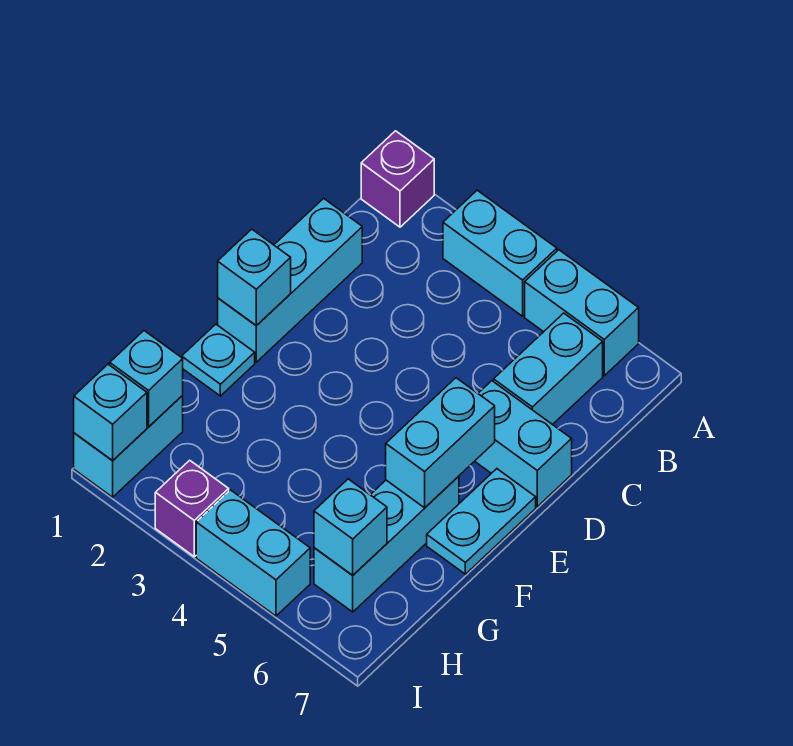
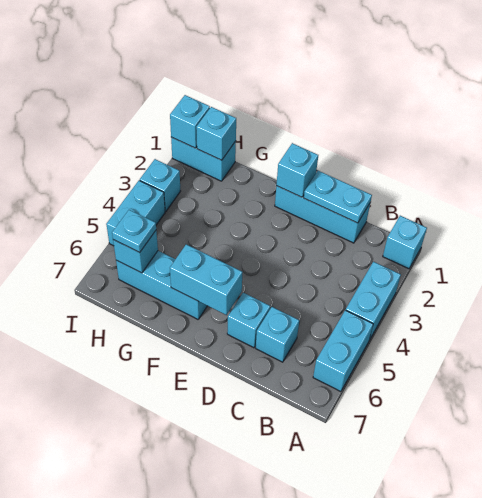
purple brick A1 level 1 -> cyan brick A1 level 1
cyan brick B6:C6 level 1 -> cyan brick C6 level 1
cyan brick D6:D7 level 1 -> cyan brick D6 level 1
cyan plate E7:F7 level 1 -> cyan plate C1:D1 level 2
cyan plate F1 level 1 -> cyan plate H6 level 3
purple brick I3 level 1 -> cyan brick I3 level 1

